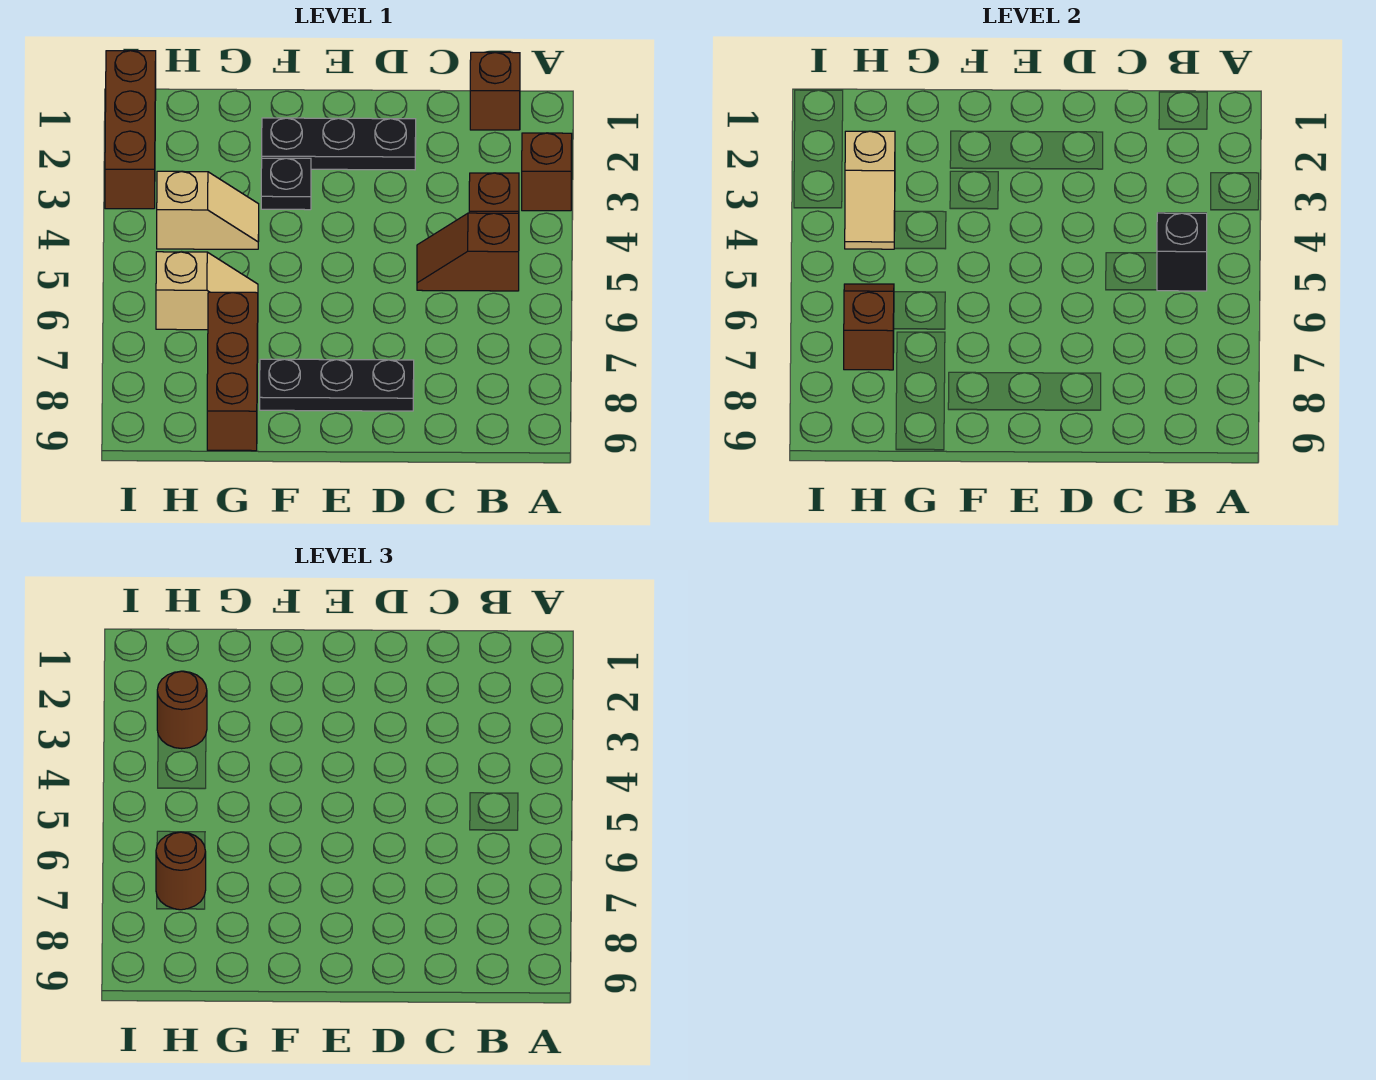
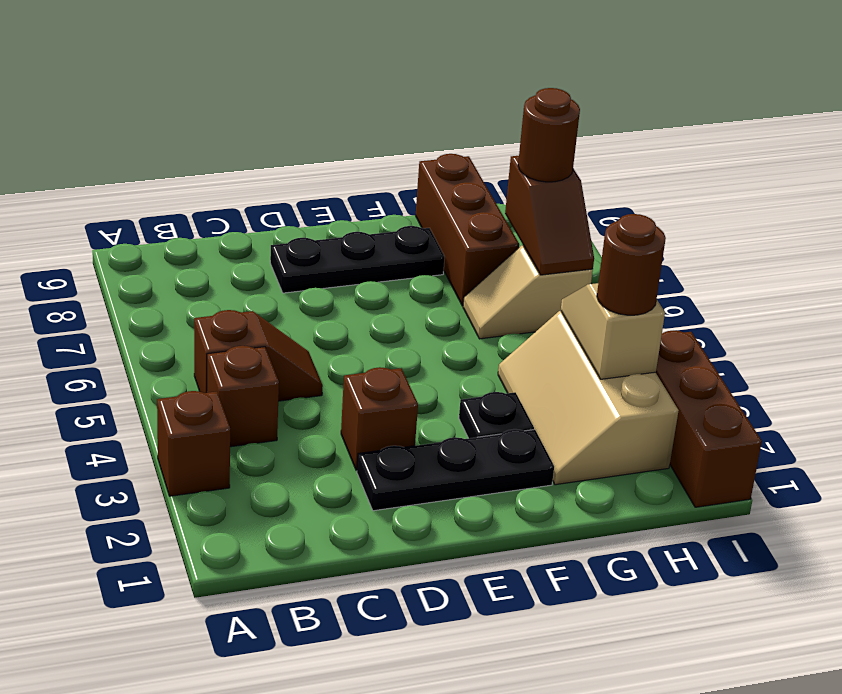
brown brick B1 level 1 -> brown brick D3 level 1
black brick B5 level 2 -> none
tan slope G4:H4 level 1 top H -> tan slope G2:H4 level 1 top H

